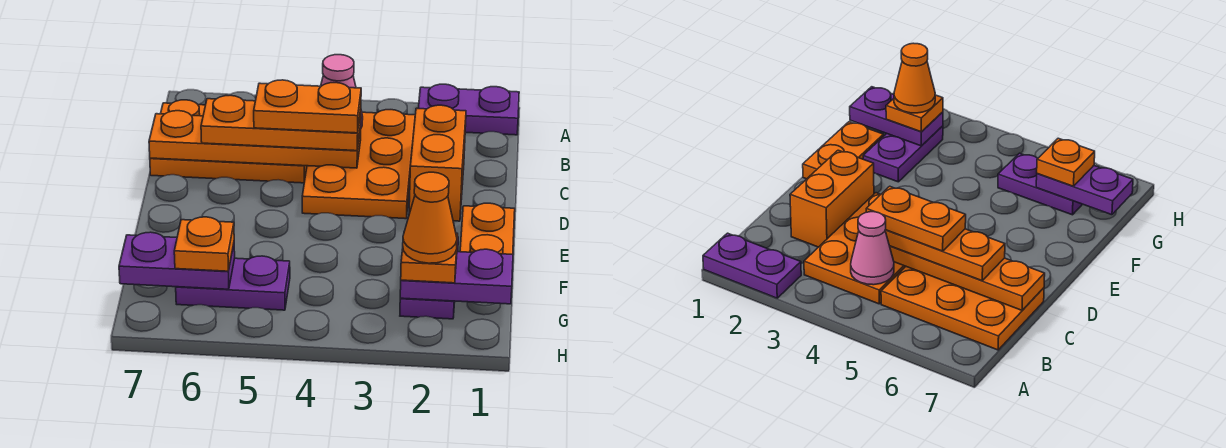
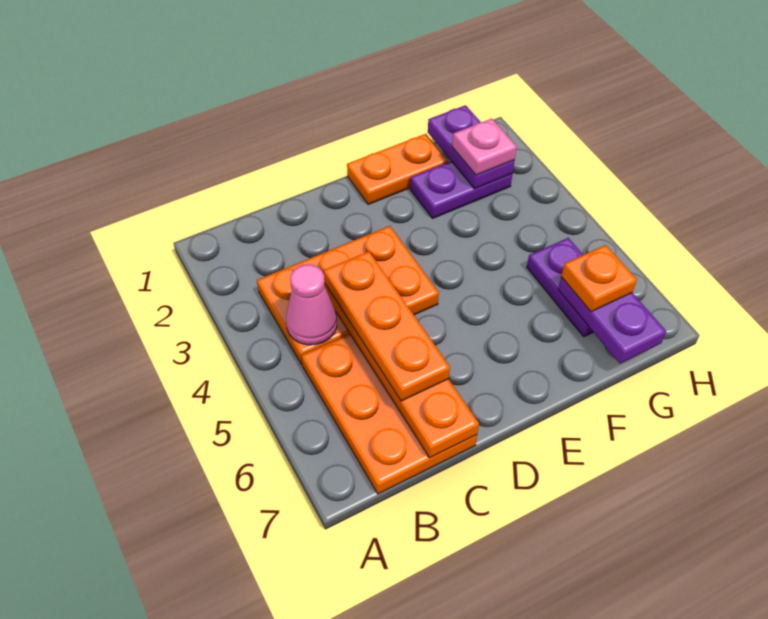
purple plate A1:A2 level 1 -> none
orange brick C2:D2 level 1 -> none
orange plate C4:C5 level 4 -> none
orange plate G2 level 3 -> pink plate G2 level 3
orange cone G2 level 4 -> none

